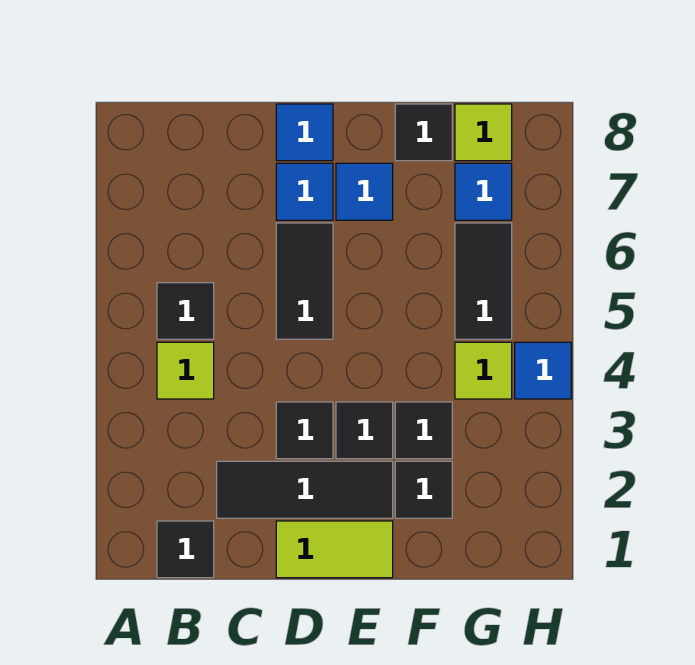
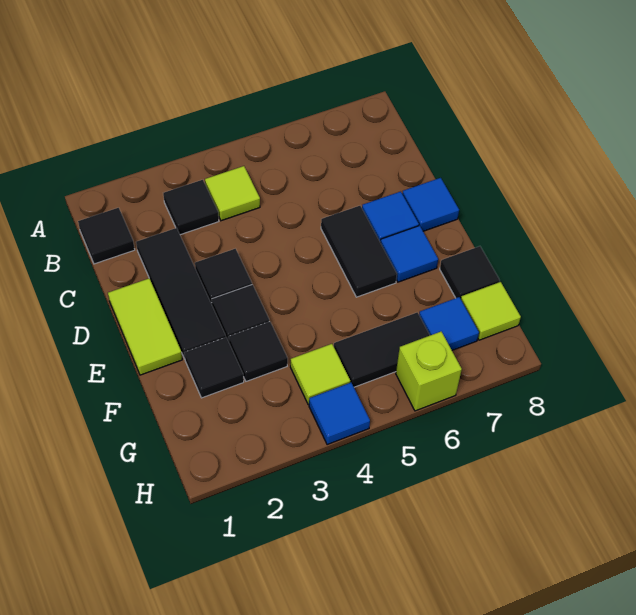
black tile B5 level 1 -> black tile B3 level 1
black tile D5:D6 level 1 -> black tile D6:E6 level 1
none -> lime brick H6 level 1

